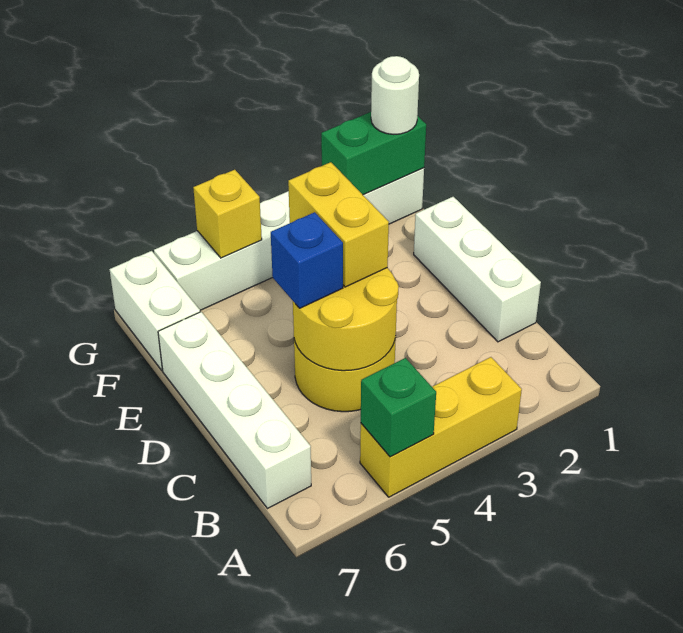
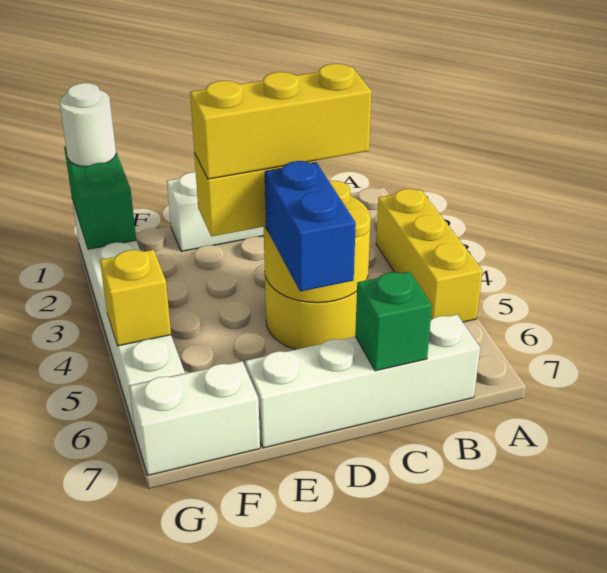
green brick A5 level 2 -> green brick C7 level 2
none -> yellow brick C4:E4 level 4
blue brick D5 level 3 -> blue brick D5:D6 level 3

